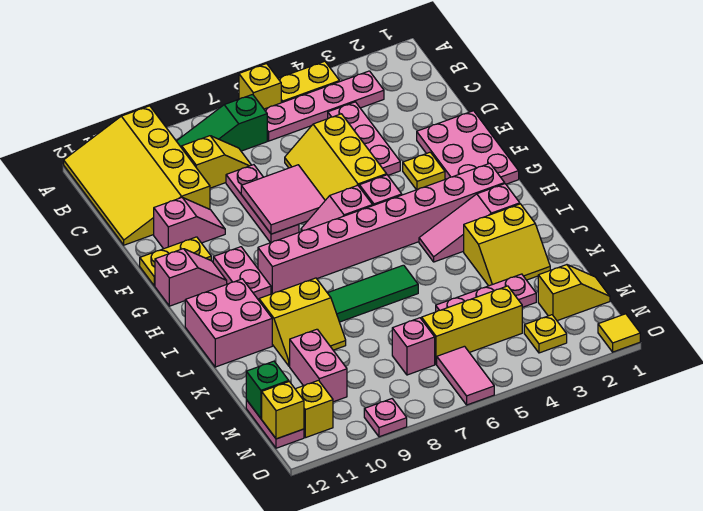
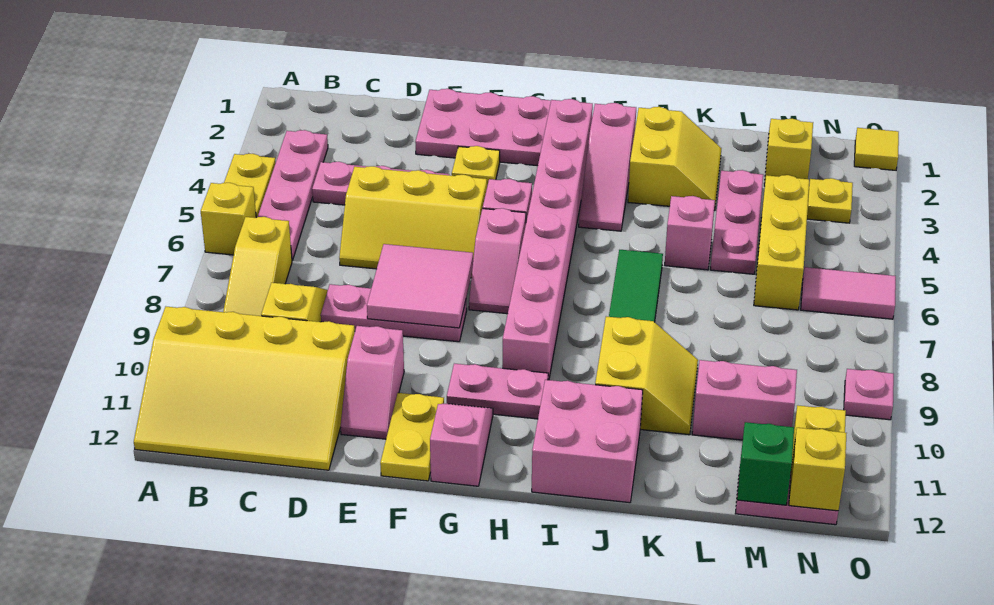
green slope B7:B9 level 1 top 7 -> yellow slope B7:B9 level 1 top 7
pink slope E10:E11 level 1 top 11 -> pink slope E10:E11 level 1 top 10
pink brick M7 level 1 -> pink brick K5 level 1

